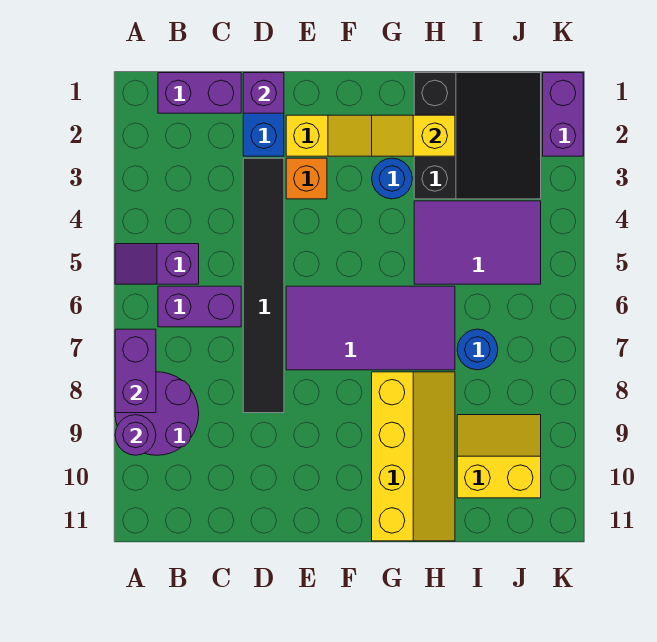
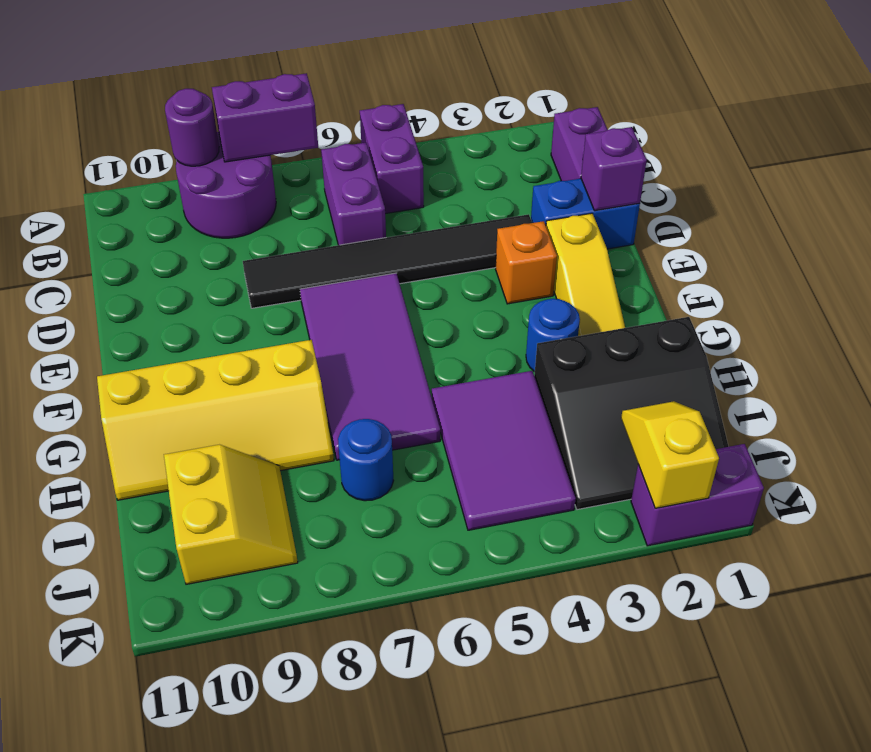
purple slope A5:B5 level 1 top B -> purple brick A5:B5 level 1
yellow slope G2:H2 level 2 top H -> yellow slope J2:K2 level 2 top K

